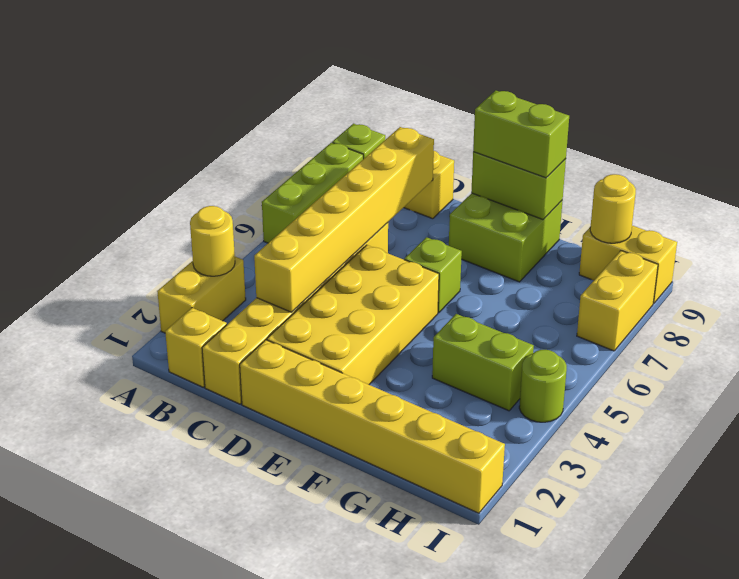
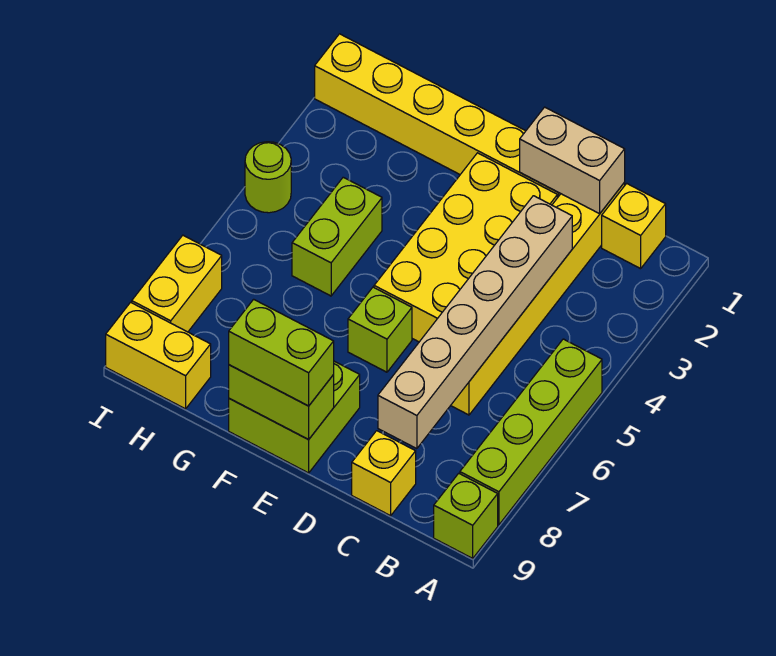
yellow brick A2:A3 level 1 -> none
yellow round brick A3 level 2 -> none
lime brick A6:A8 level 1 -> lime brick A5:A8 level 1
none -> tan brick C1:D1 level 2
yellow brick C3:C8 level 2 -> tan brick C3:C8 level 2
lime brick G4:H4 level 1 -> lime brick G4:G5 level 1
yellow round brick H9 level 2 -> none

